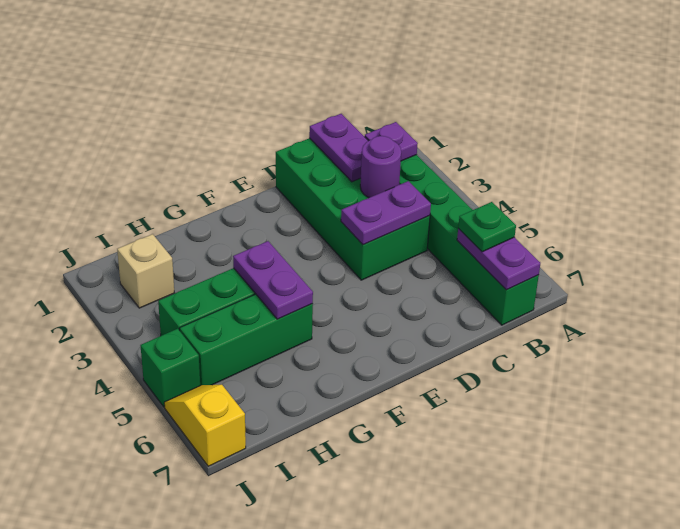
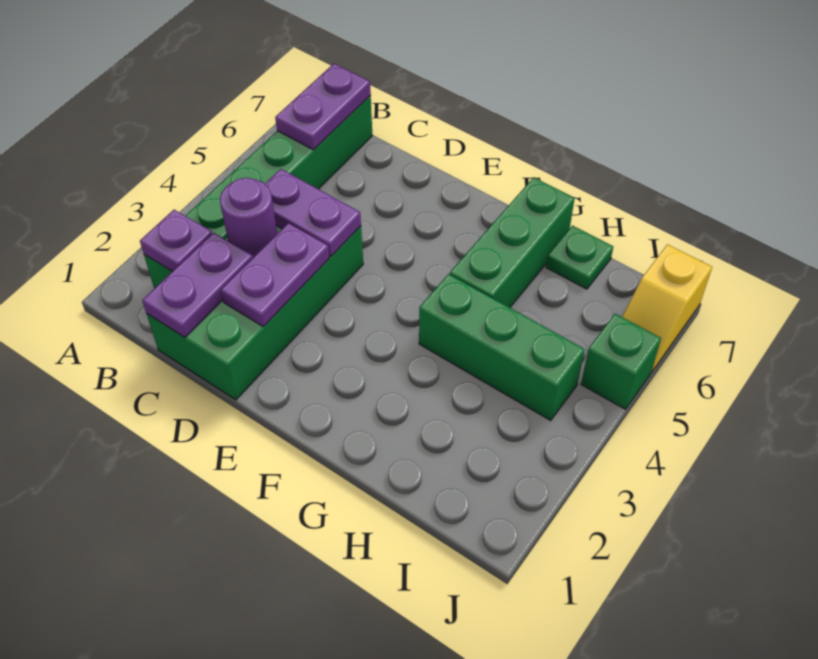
green plate B6 level 3 -> green plate H7 level 1
purple plate G4:G5 level 2 -> purple plate D2:D3 level 2
green brick G5:I5 level 1 -> green brick G5:G7 level 1
tan brick I2 level 1 -> none

